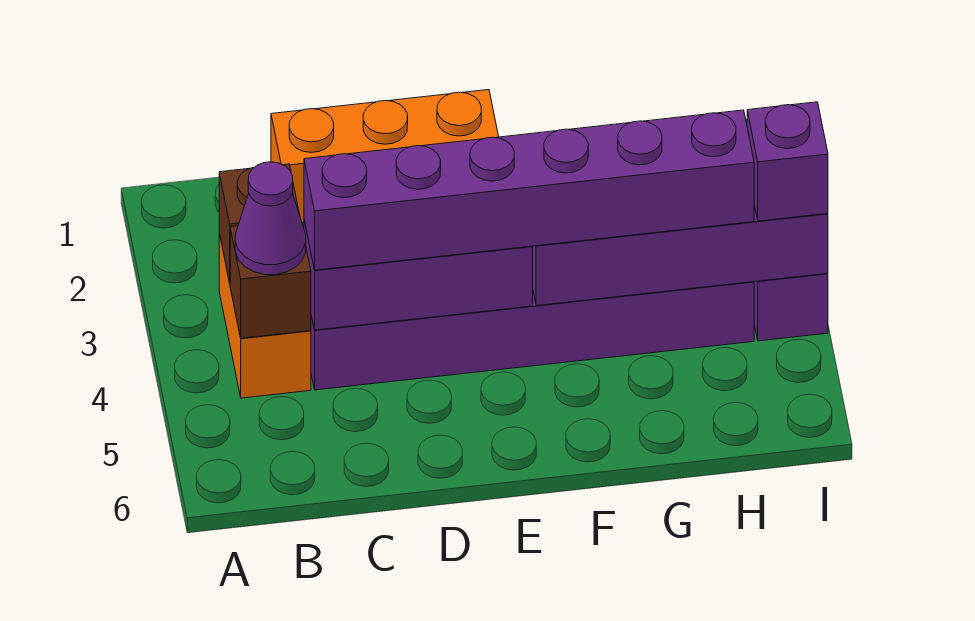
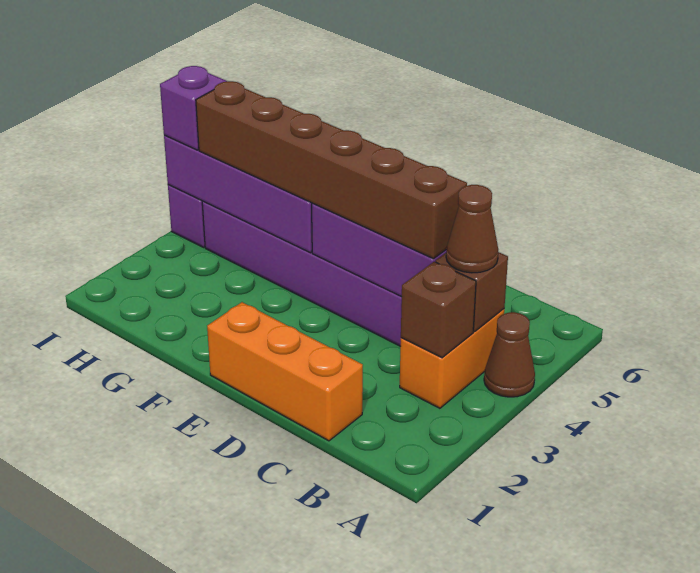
none -> brown cone A4 level 1
purple cone B4 level 3 -> brown cone B4 level 3
purple brick C4:H4 level 3 -> brown brick C4:H4 level 3

